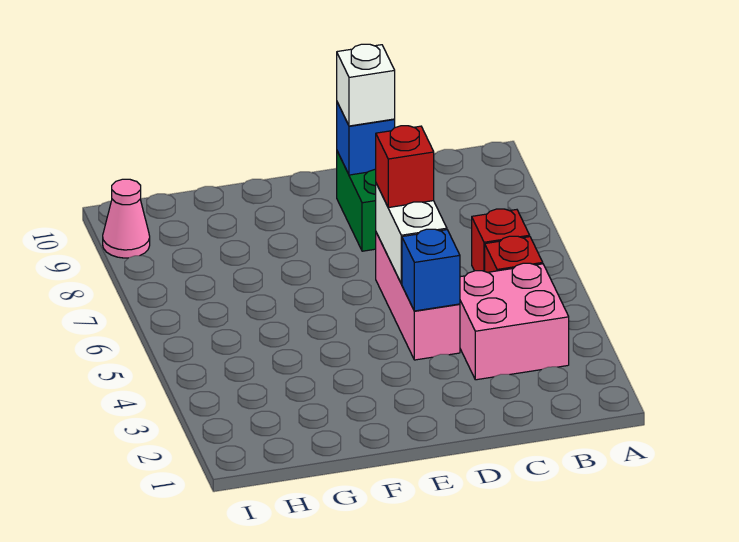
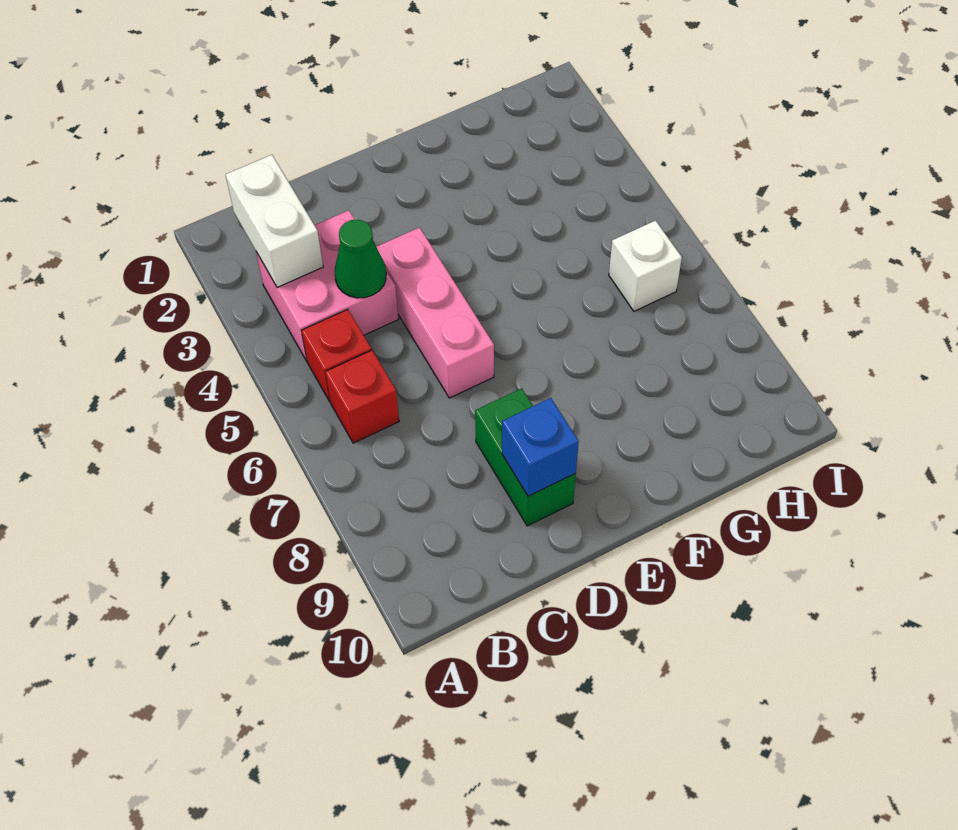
none -> green cone C4 level 2
blue brick D4 level 2 -> none
white brick D5:D6 level 2 -> white brick B2:B3 level 2
red brick D6 level 3 -> none
white brick D9 level 3 -> white brick H6 level 1
pink cone I9 level 1 -> none

